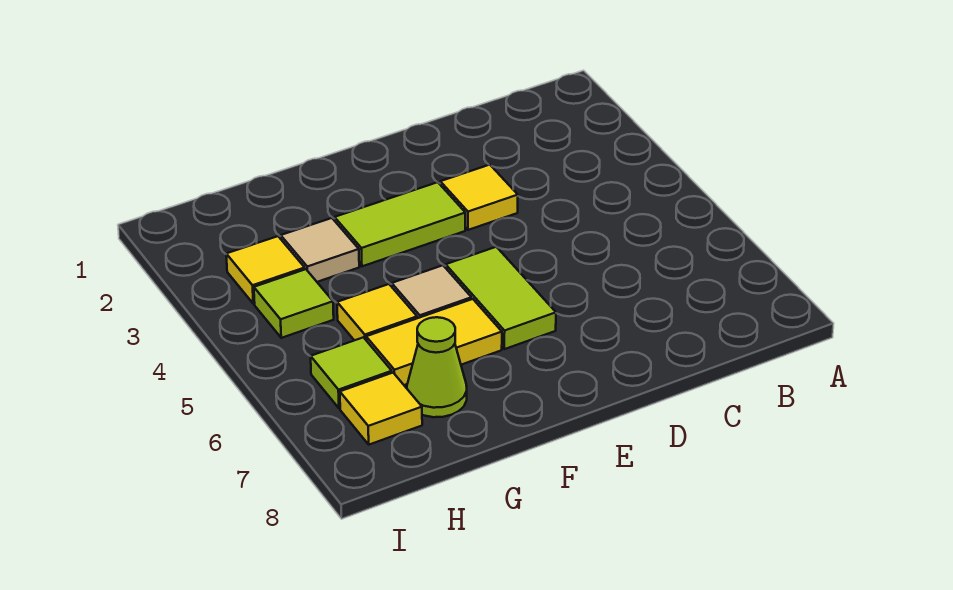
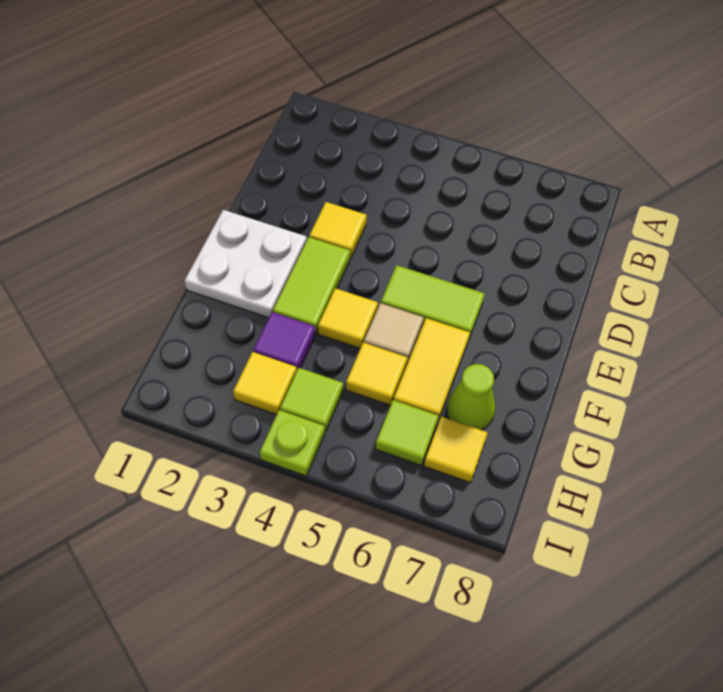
none -> white plate E1:F2 level 1
none -> yellow tile F4 level 1
tan tile G3 level 1 -> purple tile G3 level 1
none -> lime plate I4 level 1

